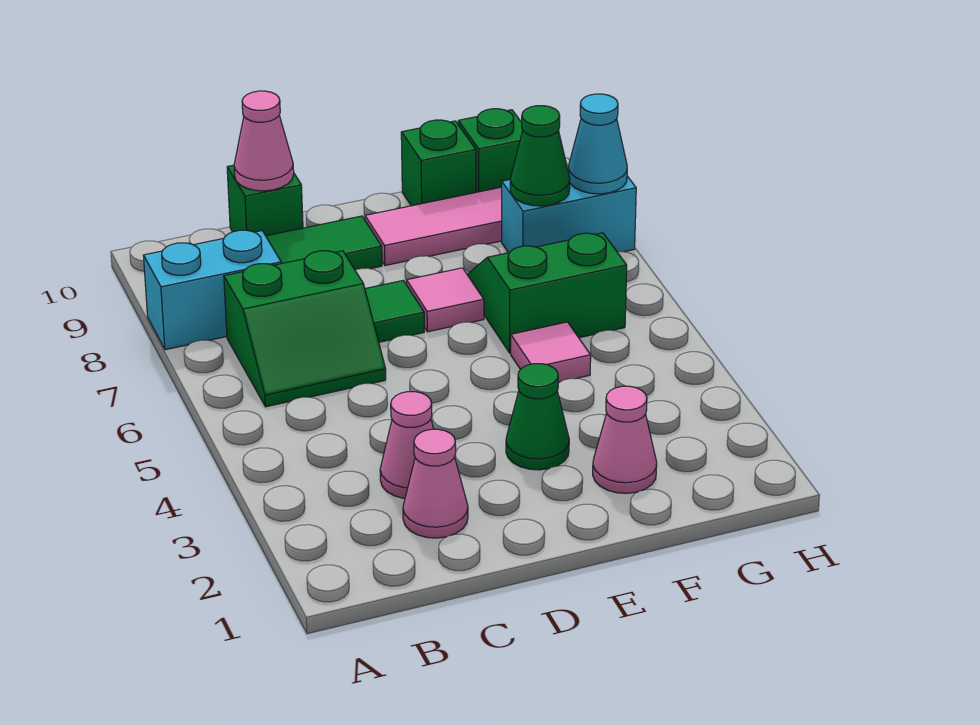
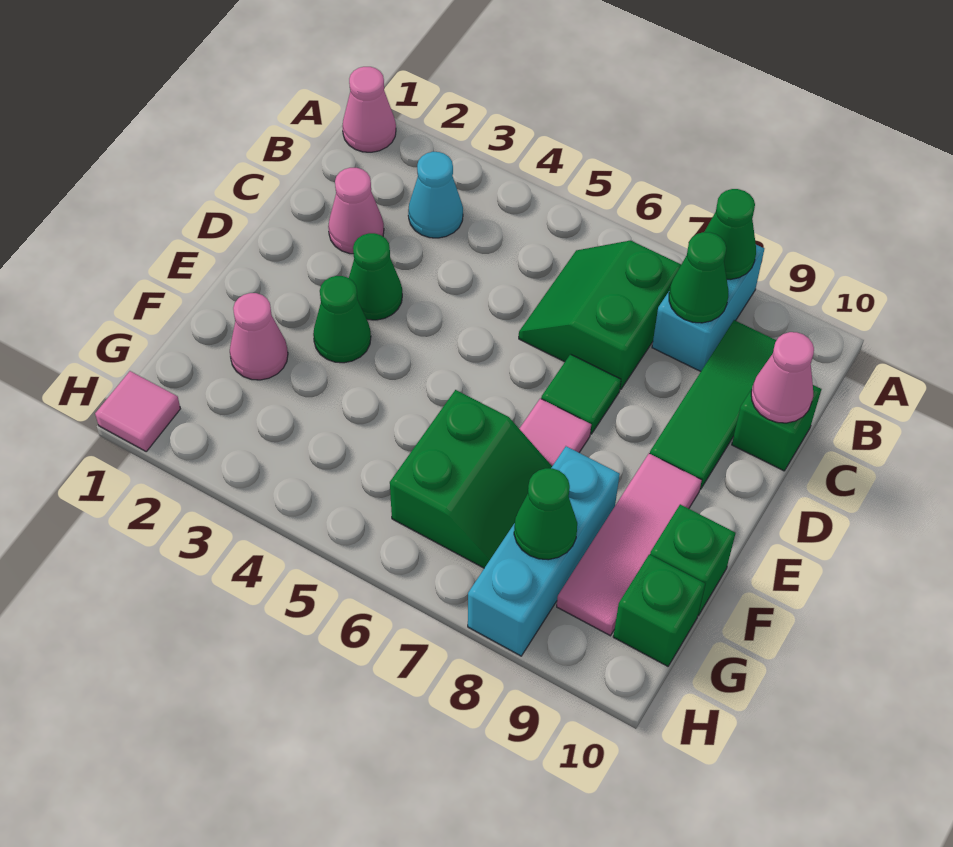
none -> green cone A8 level 2
none -> green cone B8 level 2
pink cone C3 level 1 -> pink cone A1 level 1
none -> green cone D3 level 1
pink tile F5 level 1 -> pink tile H1 level 1
cyan brick G8:H8 level 1 -> cyan brick F8:H8 level 1
cyan cone H8 level 2 -> cyan cone B3 level 1

